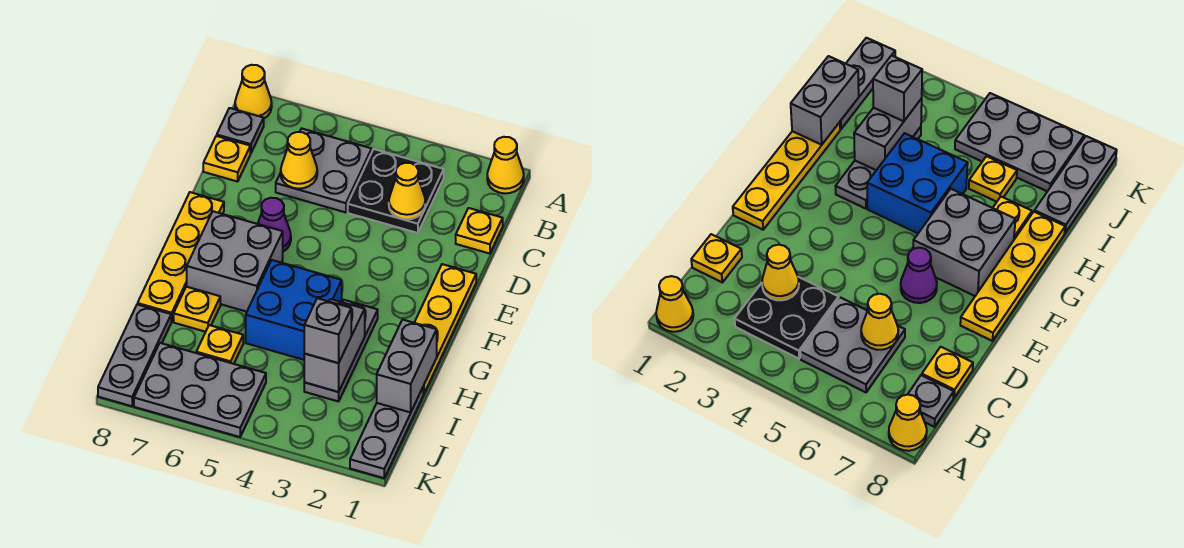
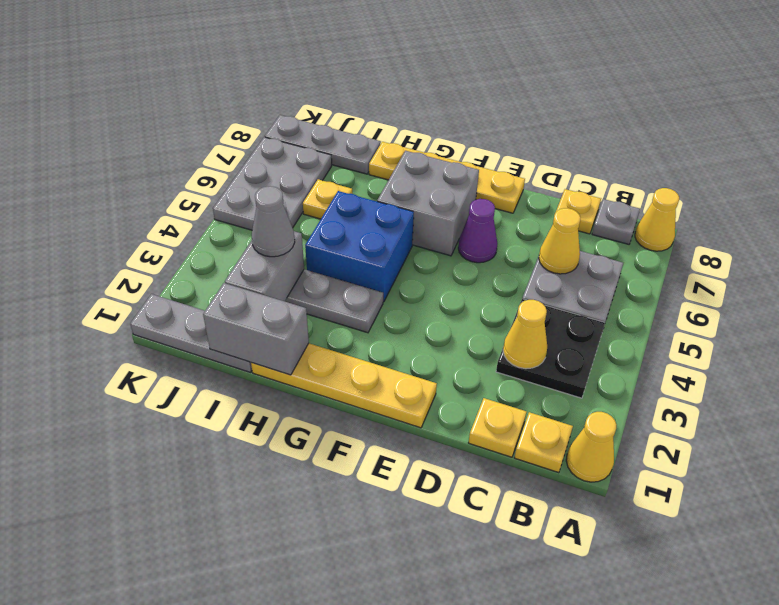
grey brick H3:I3 level 2 -> grey brick I2:I3 level 2
yellow plate H7 level 1 -> yellow plate B1 level 1
grey brick I3 level 3 -> grey cone I3 level 3

